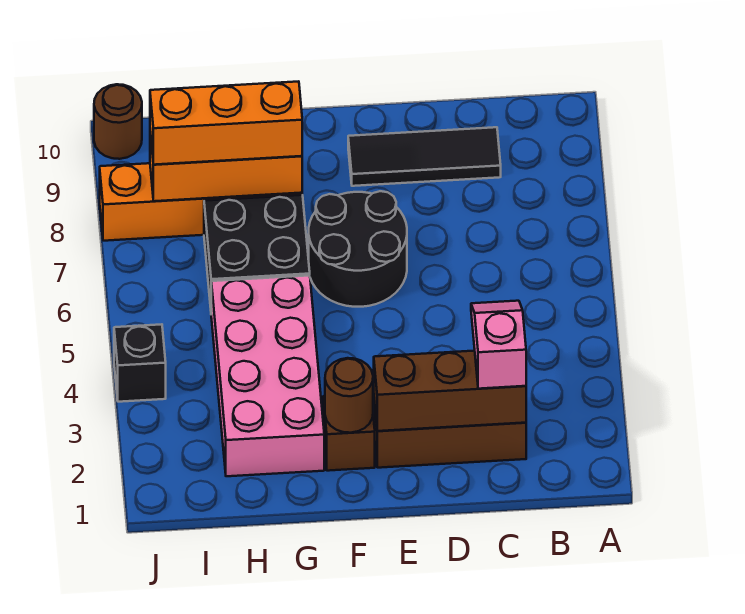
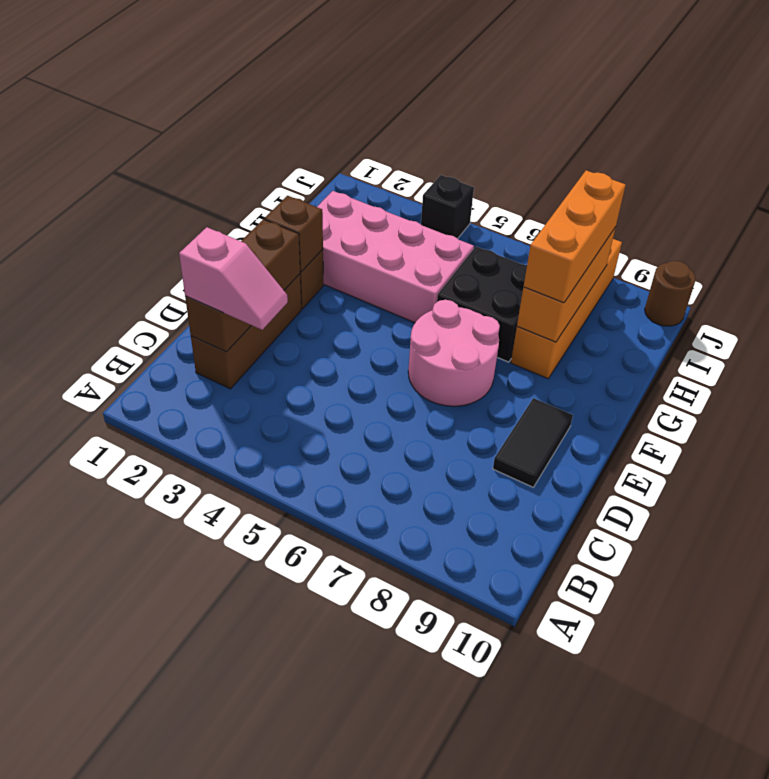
black tile C9:E9 level 1 -> black tile D9:E9 level 1
black round brick E6:F7 level 1 -> pink round brick E6:F7 level 1
brown round brick F2 level 2 -> brown brick F2 level 2

